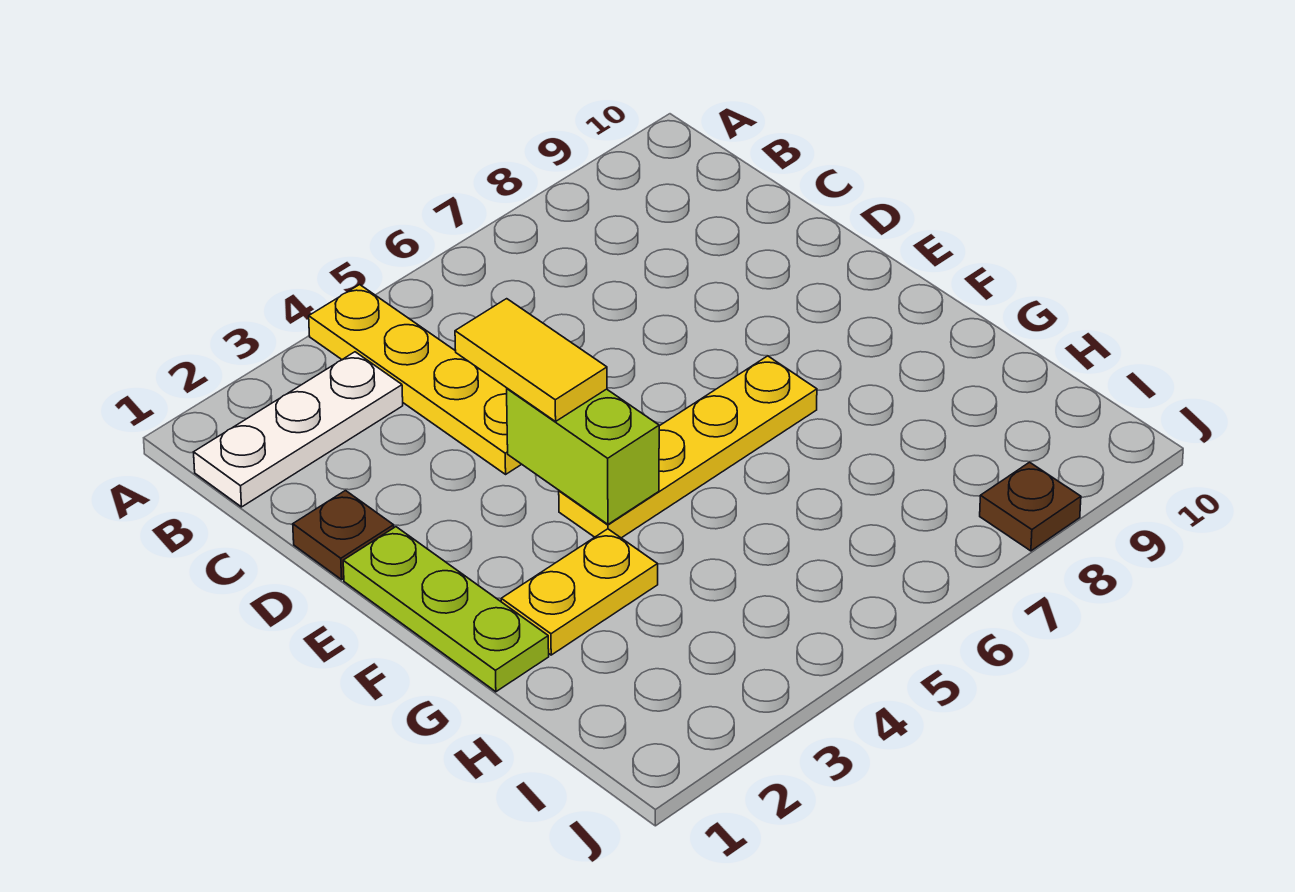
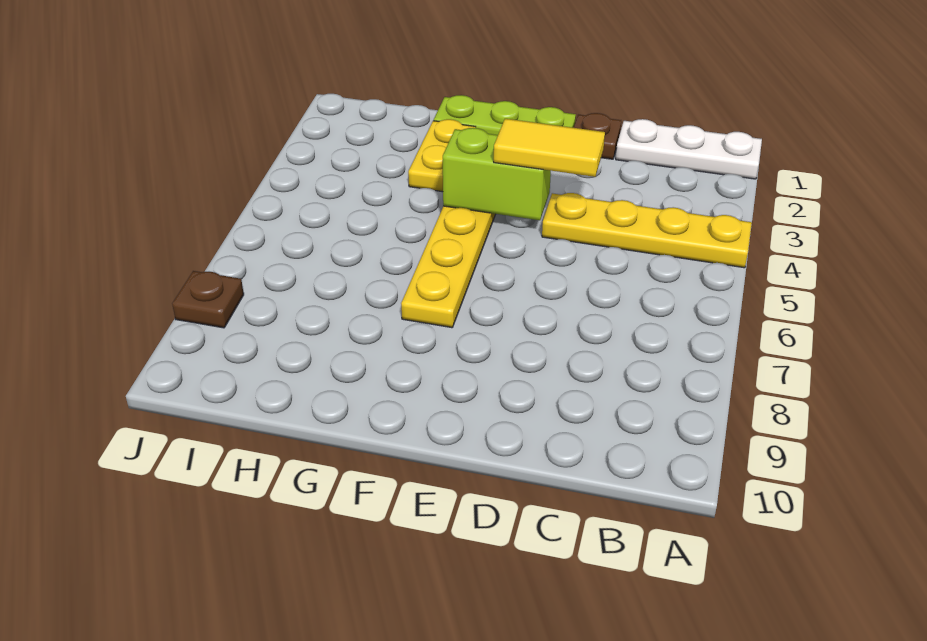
white plate B1:B3 level 1 -> white plate A1:C1 level 1

